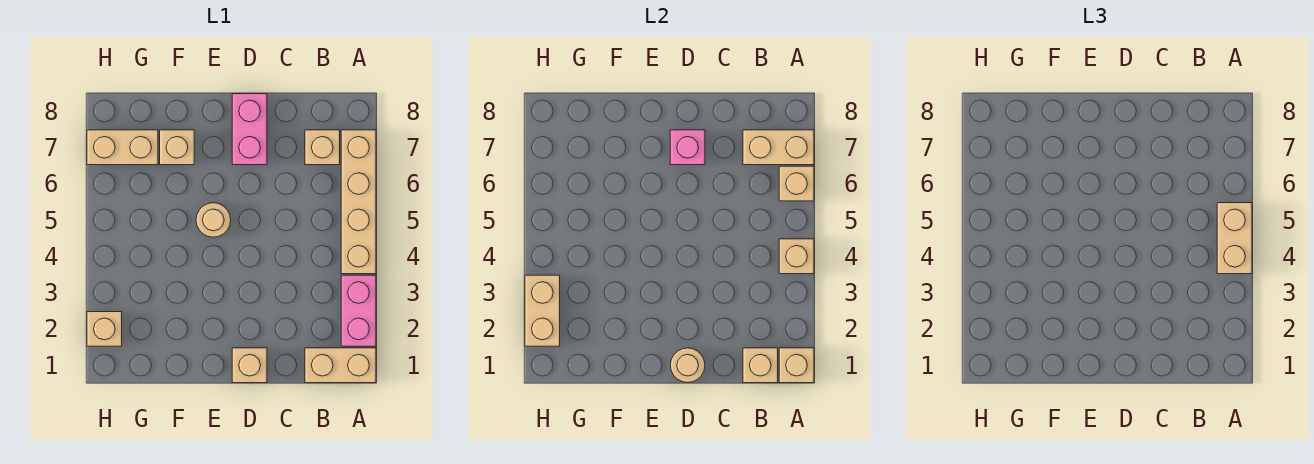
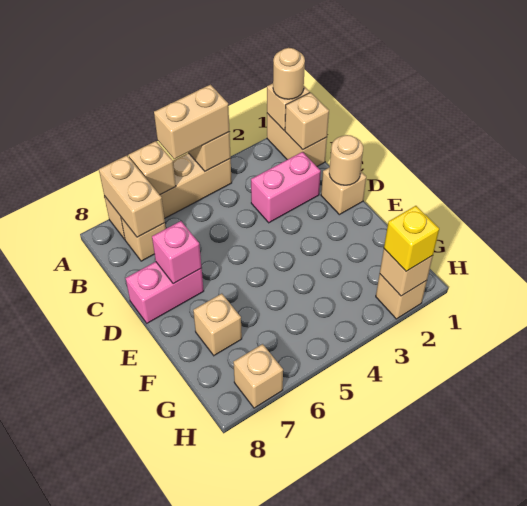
pink brick A2:A3 level 1 -> pink brick C2:C3 level 1
tan round brick E5 level 1 -> tan round brick A1 level 3
tan brick G7:H7 level 1 -> tan brick H7 level 1
tan brick H2:H3 level 2 -> tan brick H2 level 2
none -> yellow brick H2 level 3

